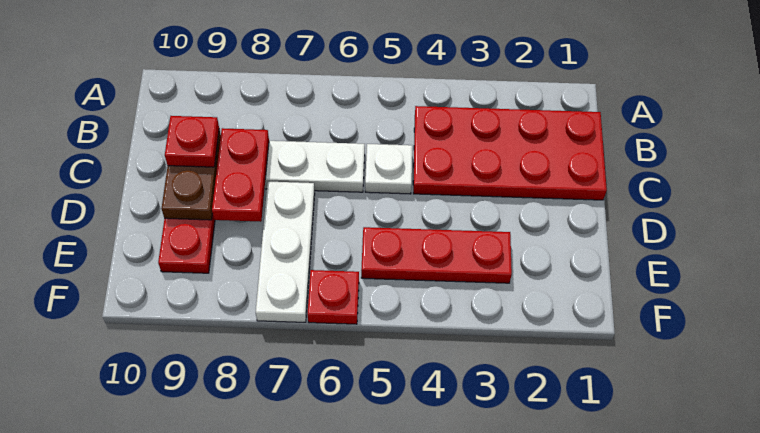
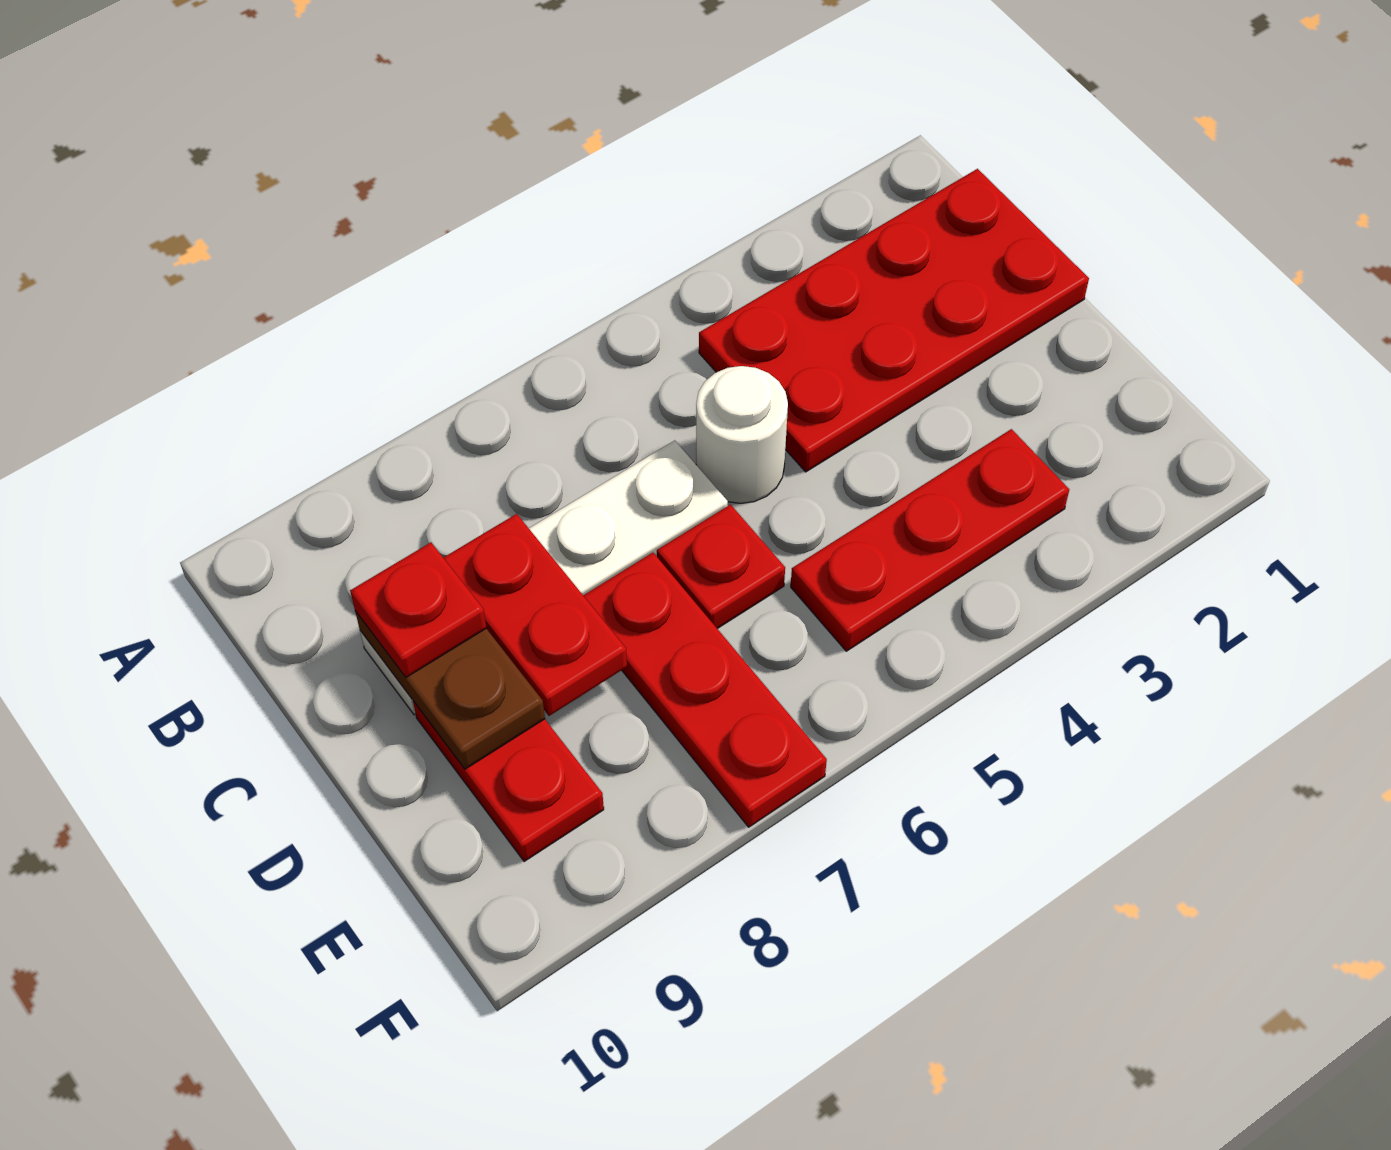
white plate C5 level 1 -> white round brick C5 level 1
white plate D7:F7 level 1 -> red plate D7:F7 level 1
red plate F6 level 1 -> red plate D6 level 1

